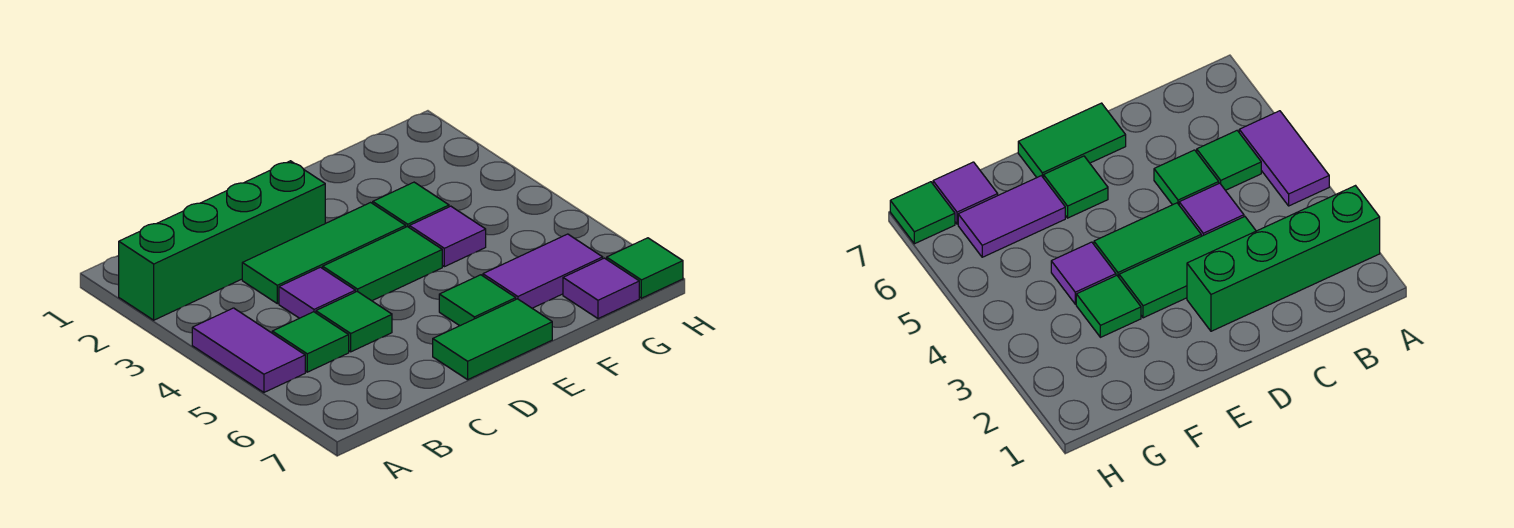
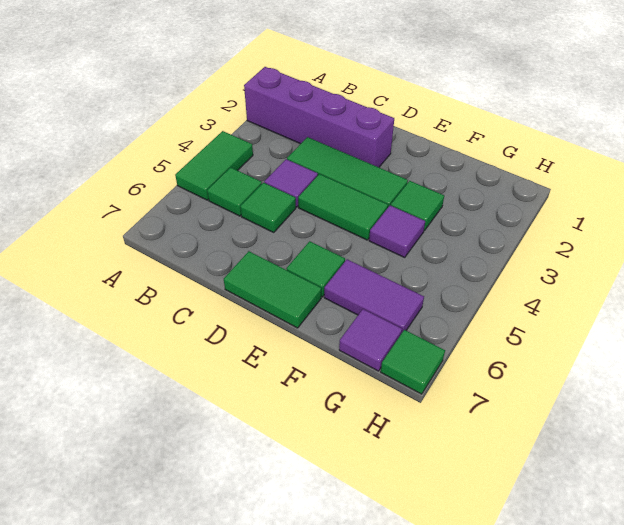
green brick A2:D2 level 1 -> purple brick A2:D2 level 1
purple tile A4:A5 level 1 -> green tile A4:A5 level 1

